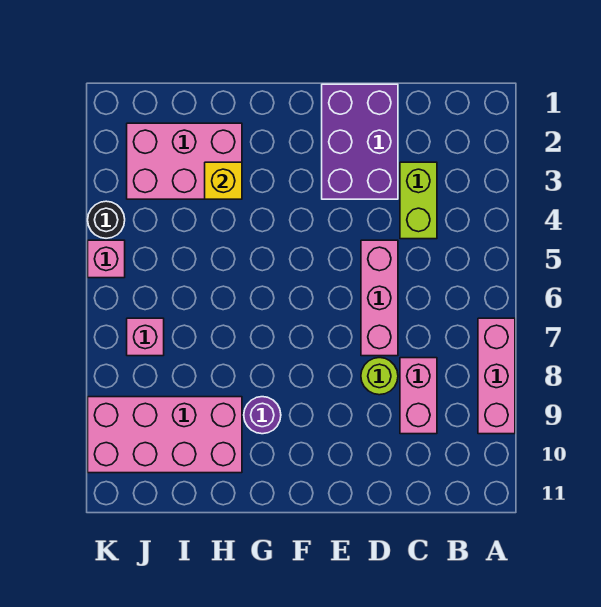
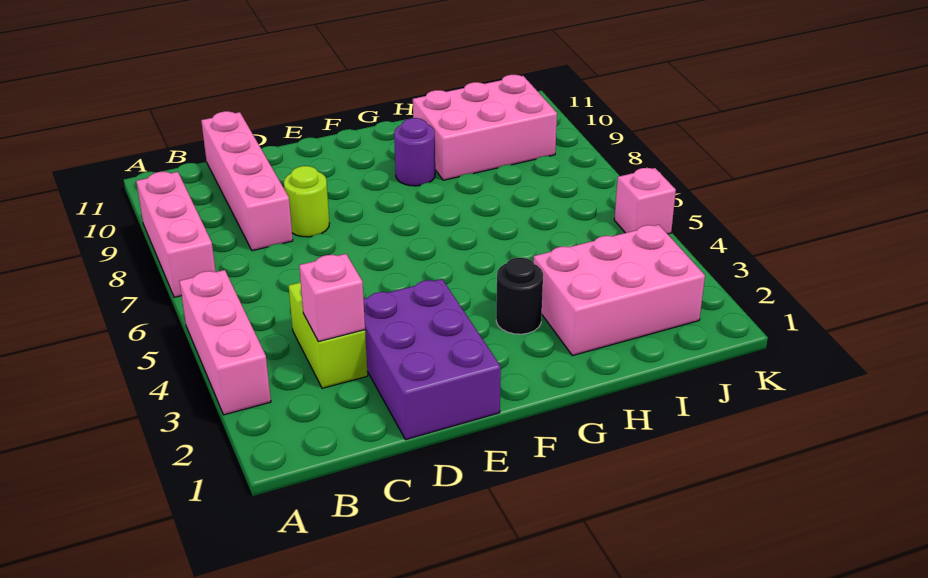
pink brick C8:C9 level 1 -> pink brick C8:C11 level 1
pink brick D5:D7 level 1 -> pink brick A3:A5 level 1
yellow brick H3 level 2 -> none
pink brick H9:K10 level 1 -> pink brick H9:J10 level 1
pink brick J7 level 1 -> pink brick C3 level 2
black round brick K4 level 1 -> black round brick G3 level 1

